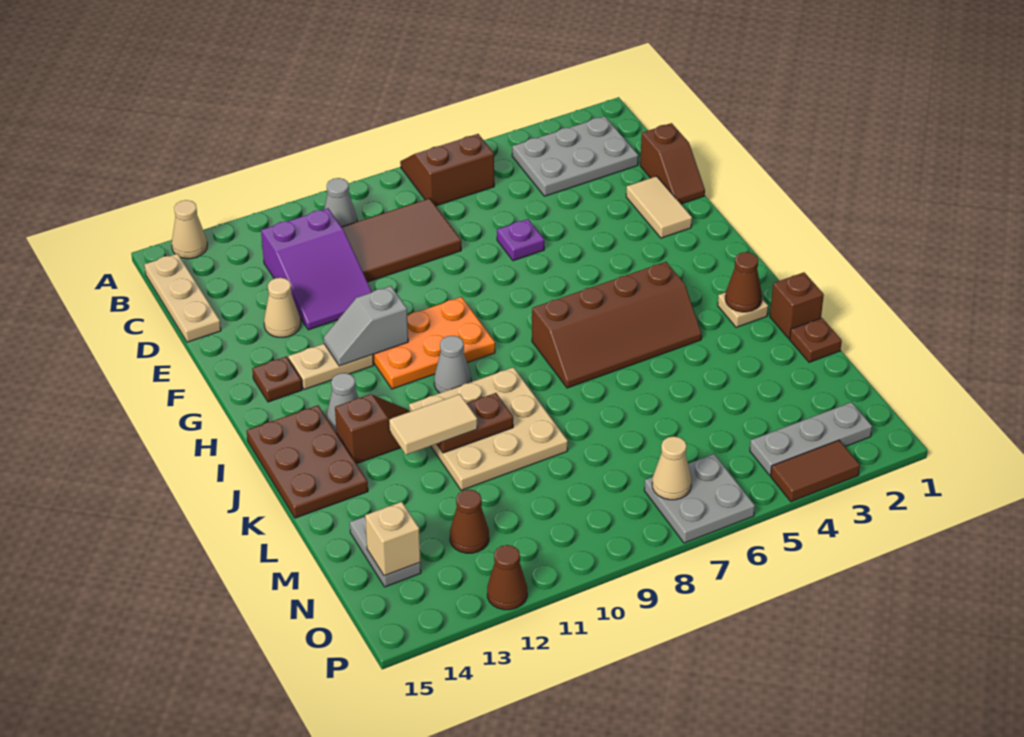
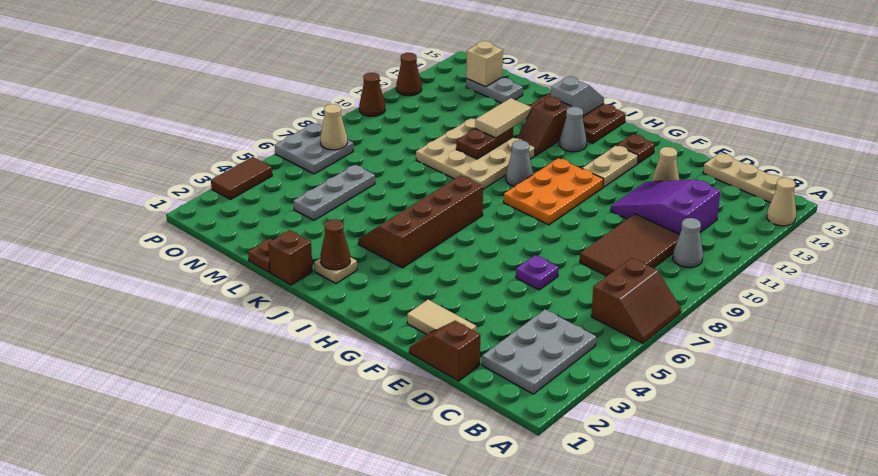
grey slope G11:G12 level 2 top 11 -> grey slope J14:J15 level 2 top 14
brown cone N12 level 1 -> brown cone P10 level 1
grey plate O2:O4 level 1 -> grey plate M4:M6 level 1

